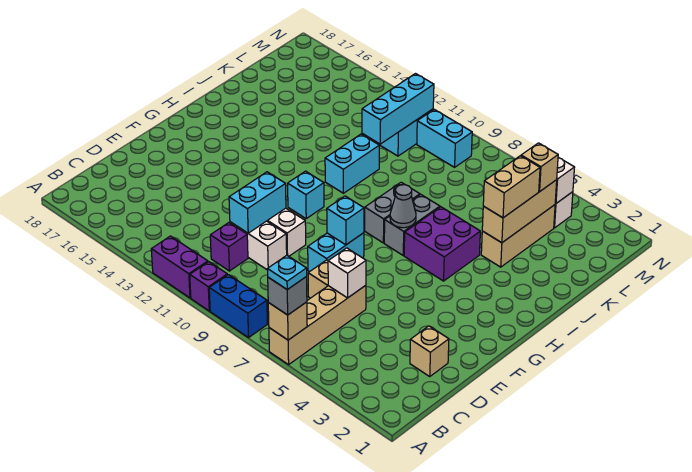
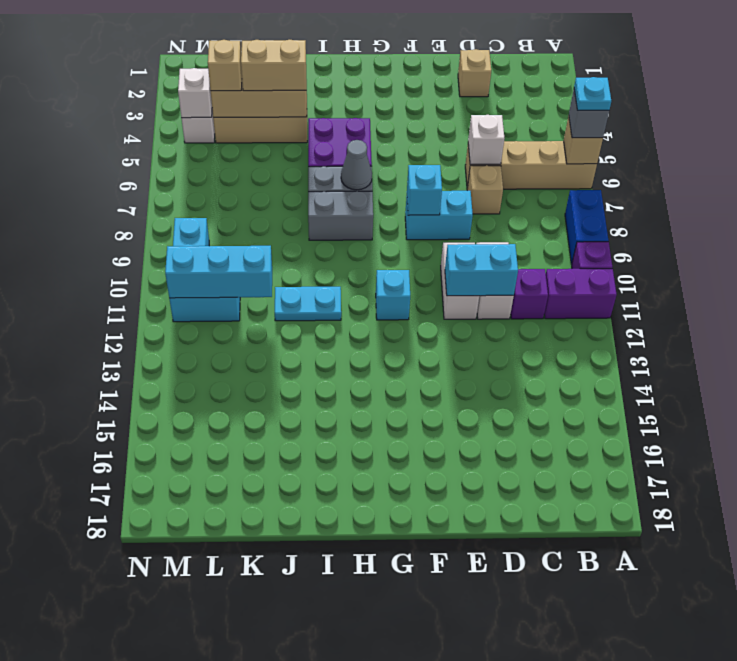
purple brick A11:A12 level 1 -> purple brick A11:B11 level 1
cyan brick I11:J11 level 1 -> cyan plate I11:J11 level 1

